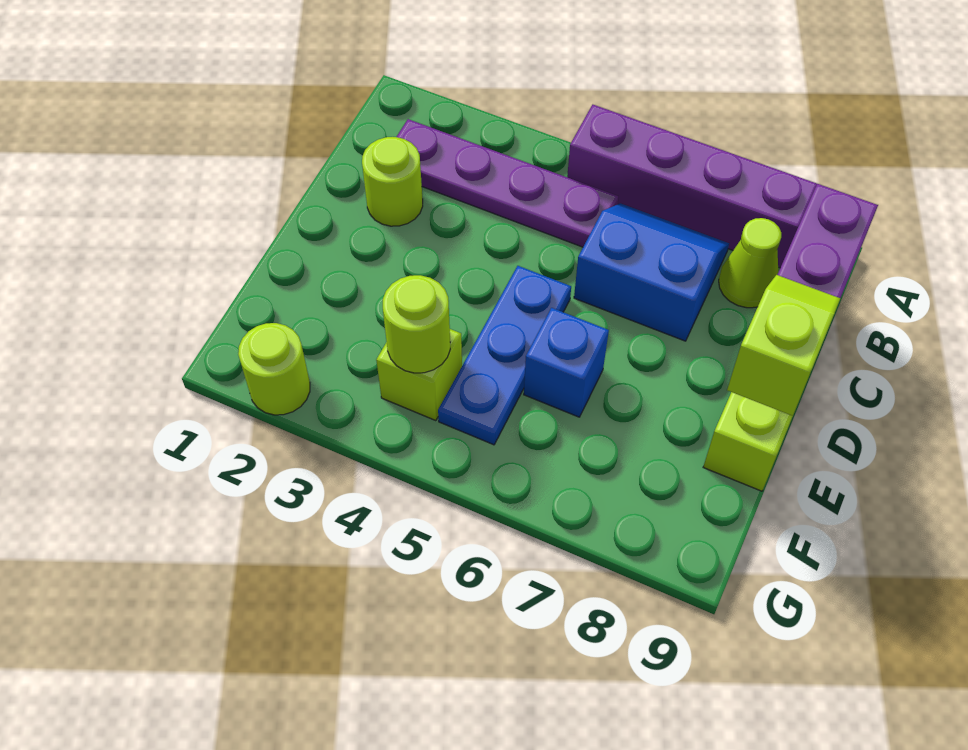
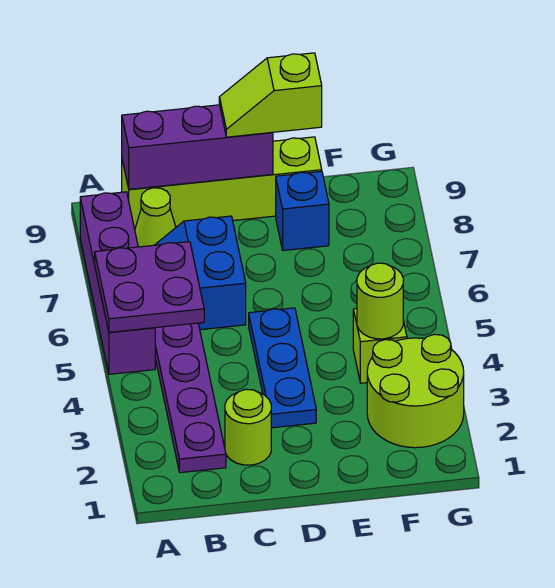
none -> purple plate A5:B6 level 2
blue plate D5:F5 level 1 -> blue plate D3:D5 level 1
blue brick E6 level 1 -> blue brick E8 level 1
lime round brick G2 level 1 -> lime round brick F2:G3 level 1

